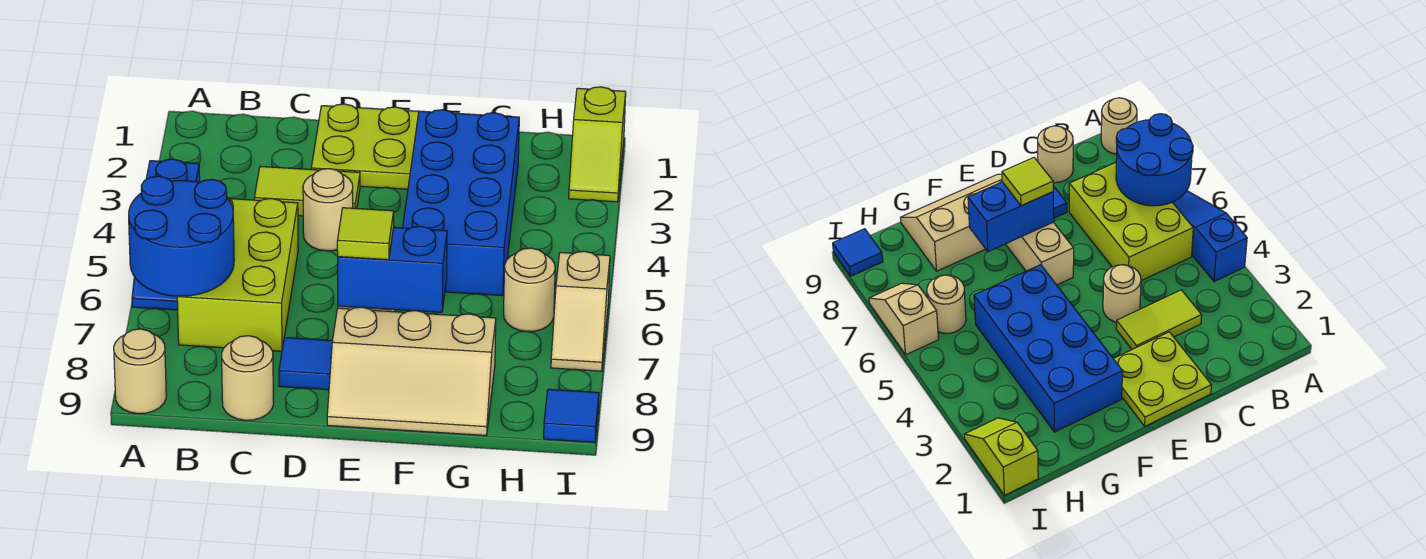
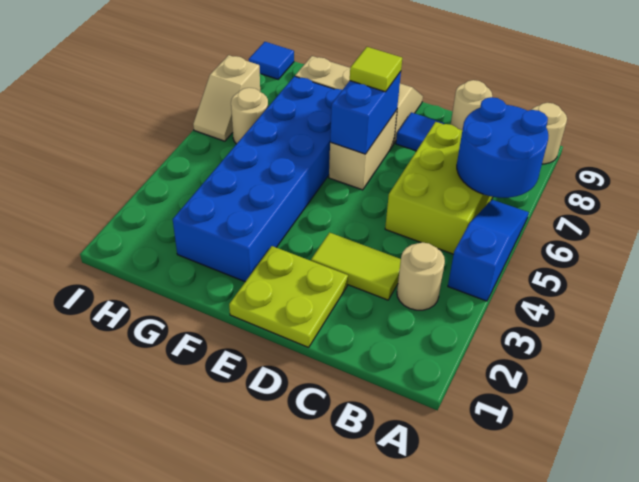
tan round brick D4 level 1 -> tan round brick B3 level 1
blue brick E7:F7 level 2 -> blue brick E6:E7 level 2
blue brick F2:G5 level 1 -> blue brick F2:G7 level 1
lime slope I1:I2 level 1 top 1 -> none
tan slope I6:I7 level 1 top 6 -> tan slope I6:I7 level 1 top 7

